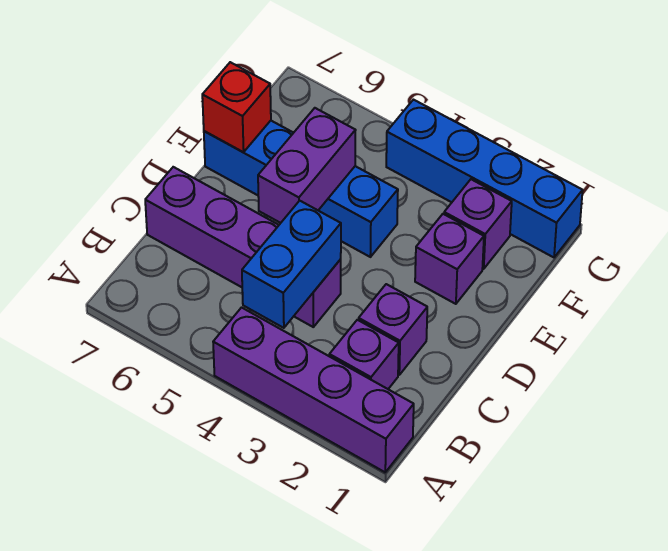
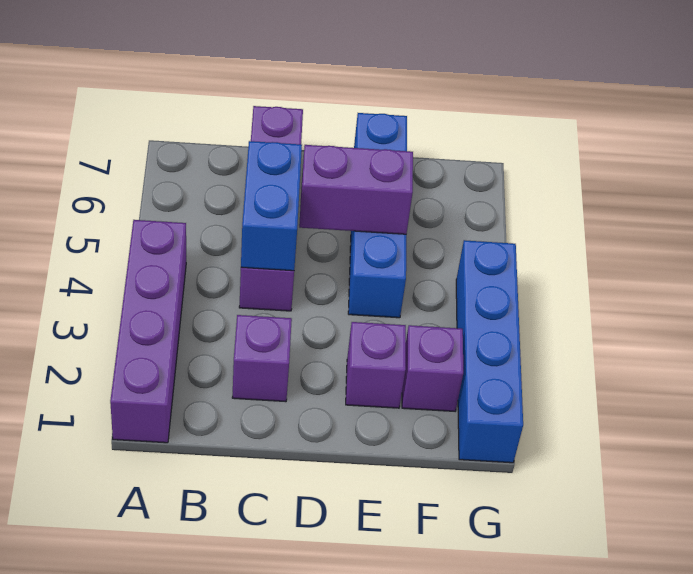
purple brick B2 level 1 -> none
blue brick B4:C4 level 2 -> blue brick C4:C5 level 2
red brick E7 level 2 -> none

